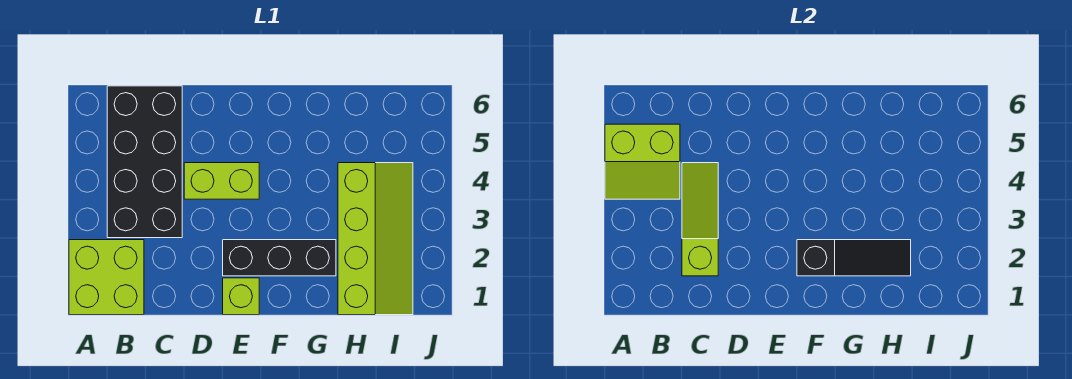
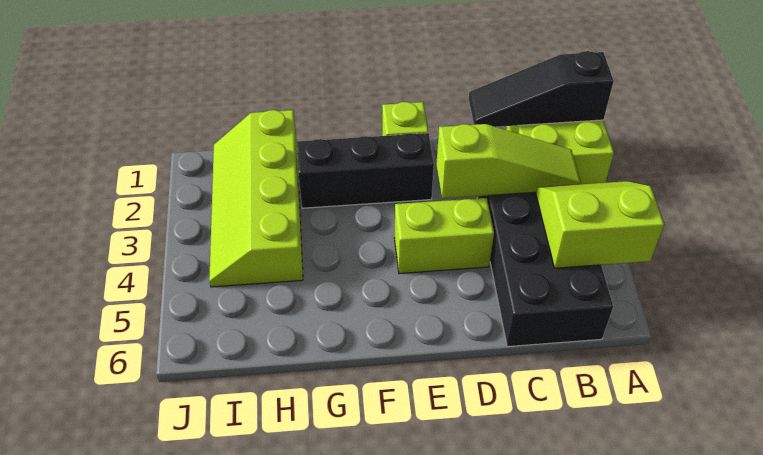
lime slope C2:C4 level 2 top 2 -> lime slope B3:D3 level 2 top D
black slope F2:H2 level 2 top F -> black slope A1:C1 level 2 top A

